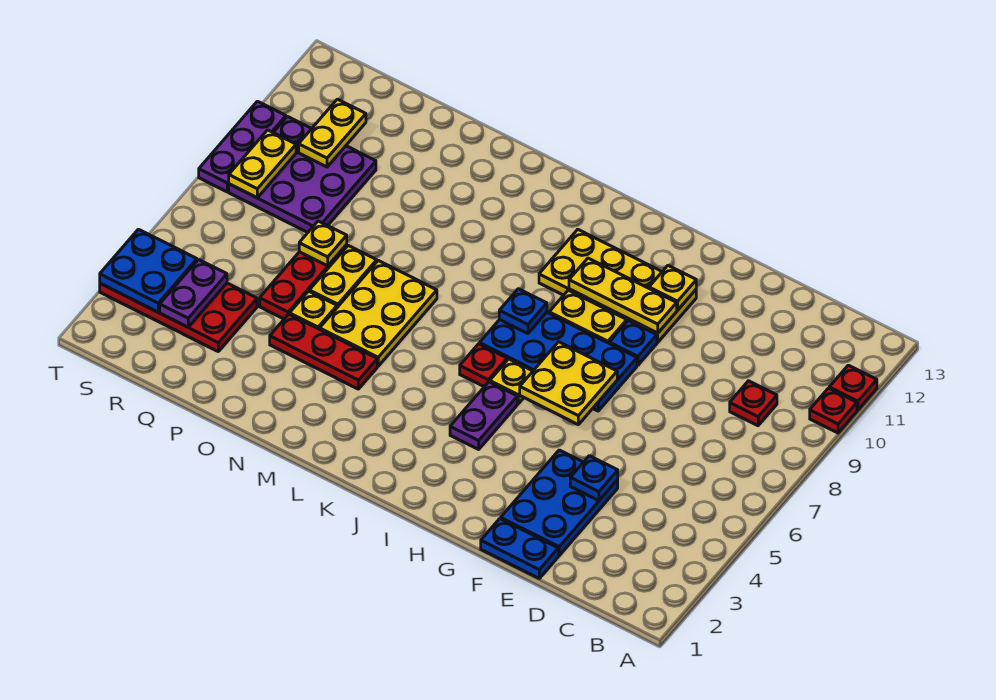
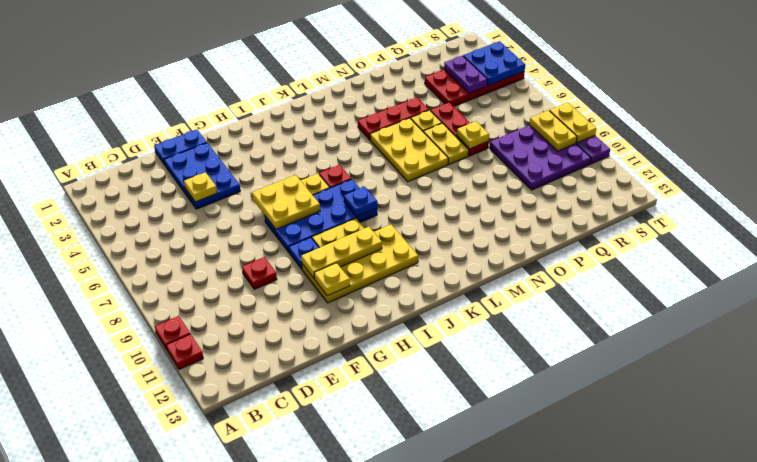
red plate C9 level 1 -> red plate E9 level 1
blue plate E4 level 2 -> yellow plate E4 level 2
purple plate I4:I5 level 1 -> none
yellow plate R10:R11 level 2 -> yellow plate T8:T9 level 2

